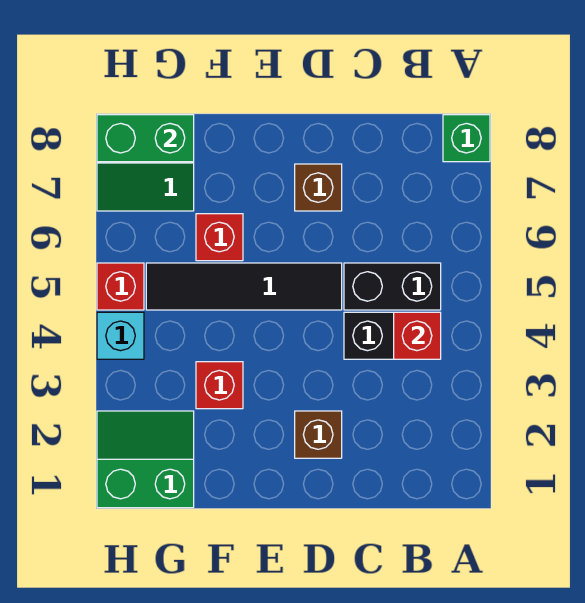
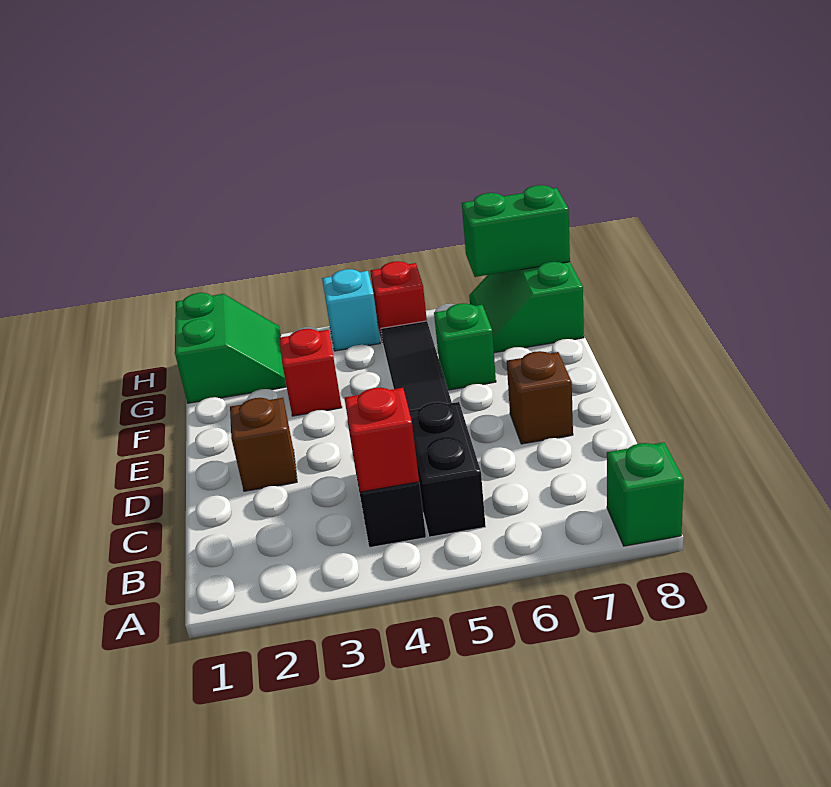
red brick F6 level 1 -> green brick F6 level 1
green brick G8:H8 level 2 -> green brick H7:H8 level 2

